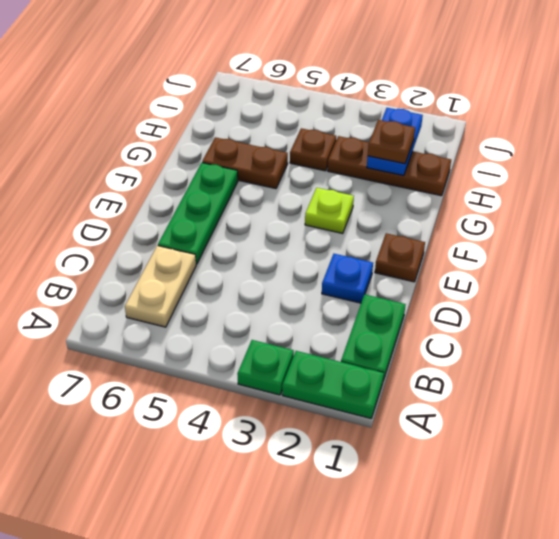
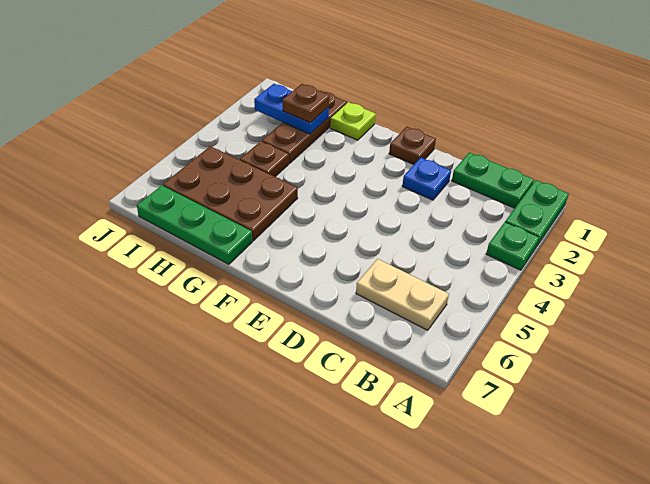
green plate D6:F6 level 1 -> green plate G7:I7 level 1
lime plate F3 level 1 -> lime plate G1 level 1
brown plate G5:G6 level 1 -> brown plate G5:I6 level 1

